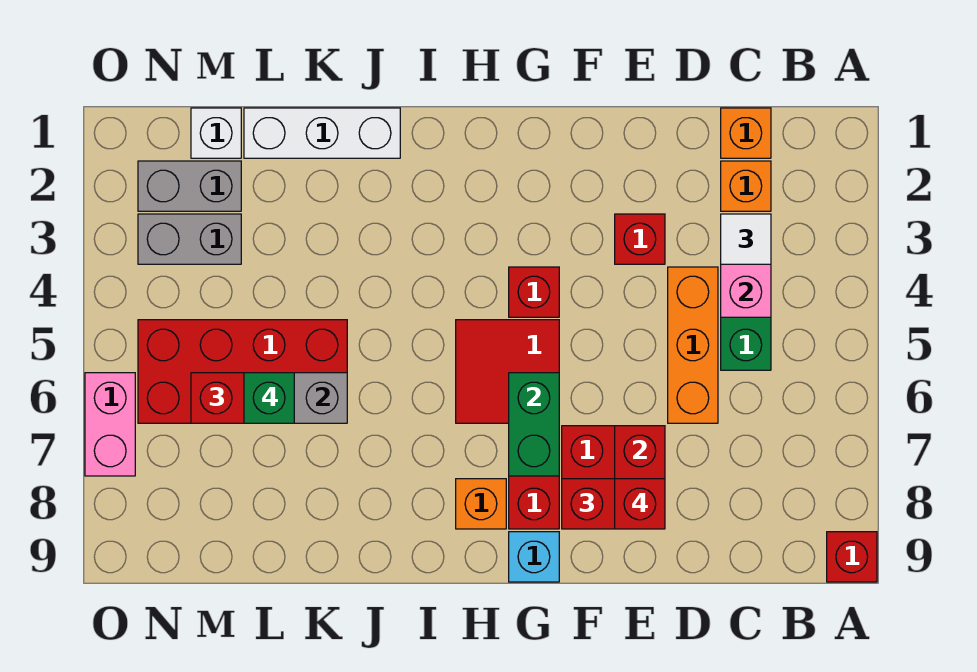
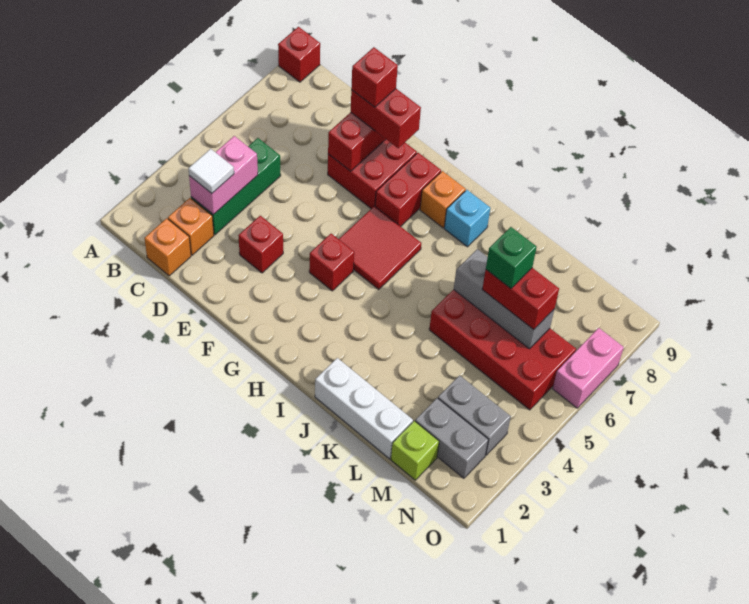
orange brick D4:D6 level 1 -> none
green brick G6:G7 level 2 -> none
cyan brick G9 level 1 -> cyan brick I8 level 1
white brick M1 level 1 -> lime brick M1 level 1

